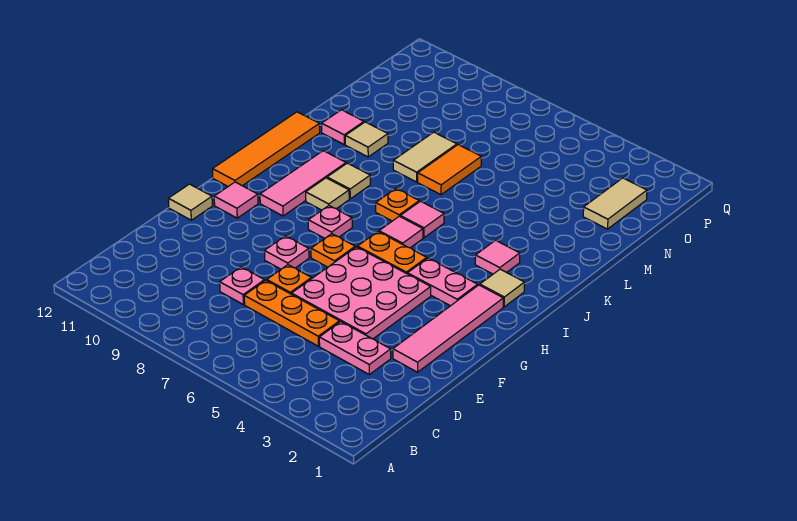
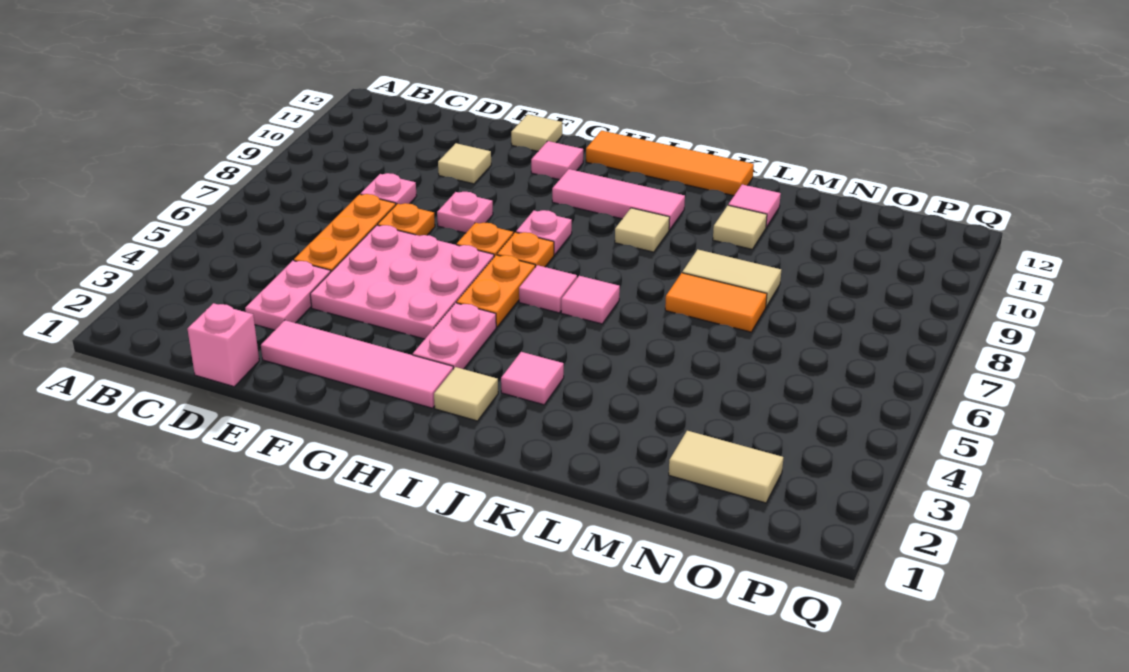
none -> pink brick D1 level 1
tan tile I9 level 1 -> tan tile E10 level 1
orange plate J7 level 1 -> orange plate H7 level 1

